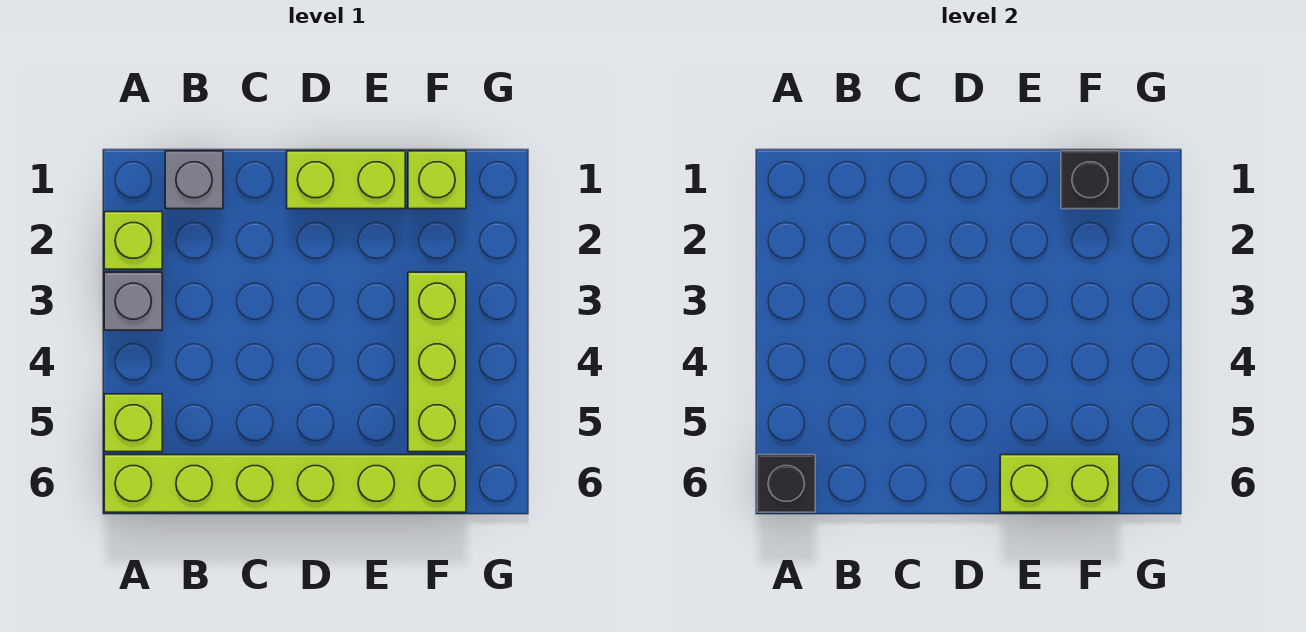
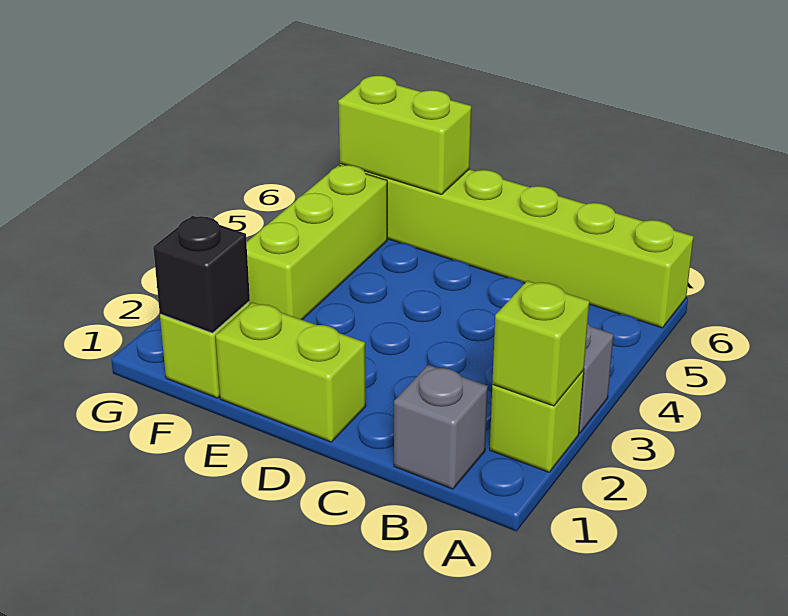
lime brick A5 level 1 -> lime brick A2 level 2
black brick A6 level 2 -> none

